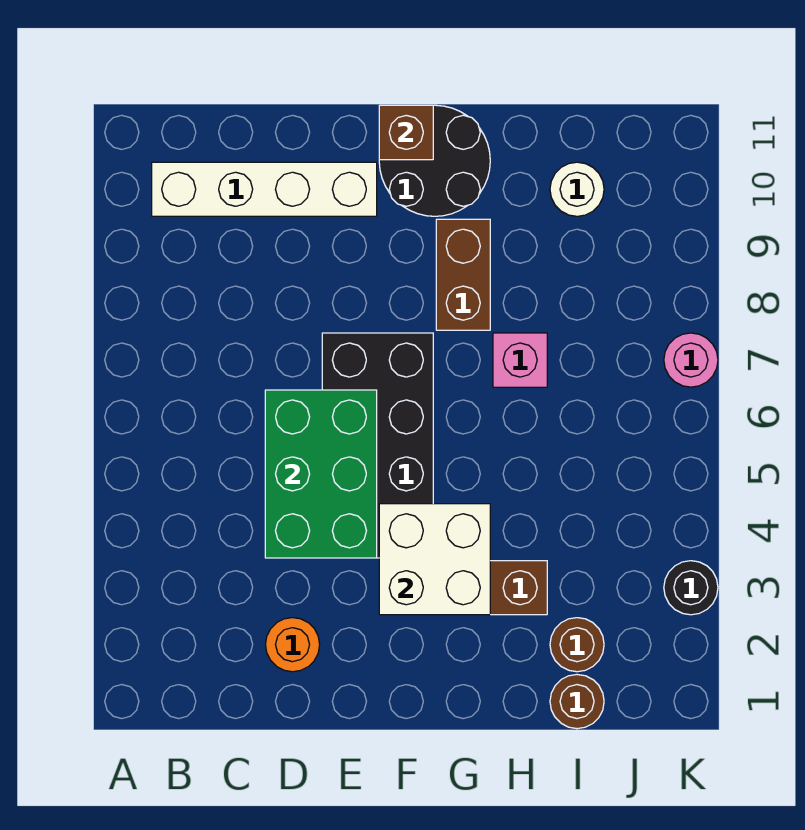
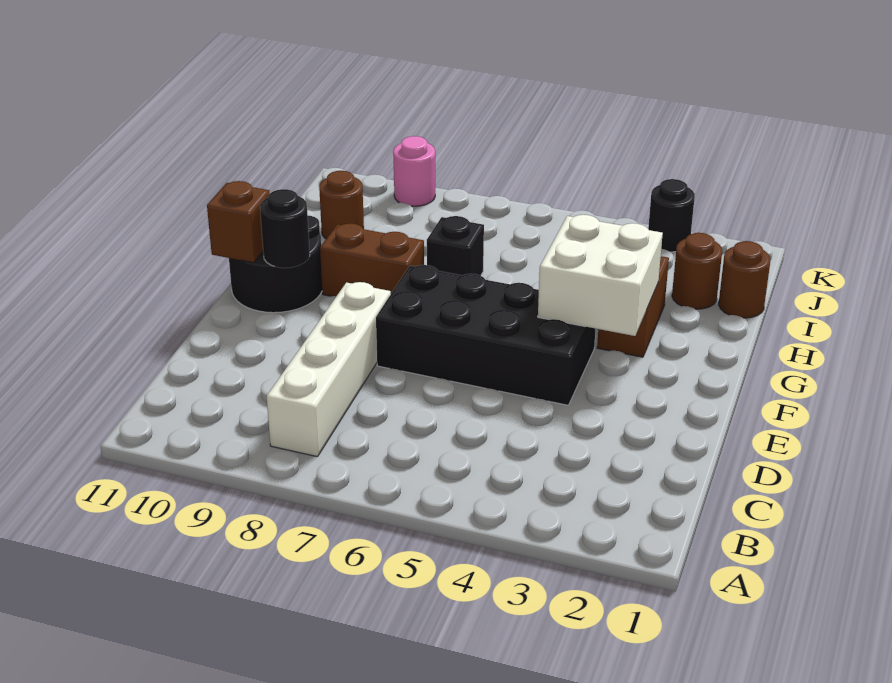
white brick B10:E10 level 1 -> white brick B8:E8 level 1
orange round brick D2 level 1 -> none
green brick D4:E6 level 2 -> none
none -> black round brick F10 level 2
pink brick H7 level 1 -> black brick H7 level 1
white round brick I10 level 1 -> brown round brick I10 level 1
pink round brick K7 level 1 -> pink round brick K9 level 1

